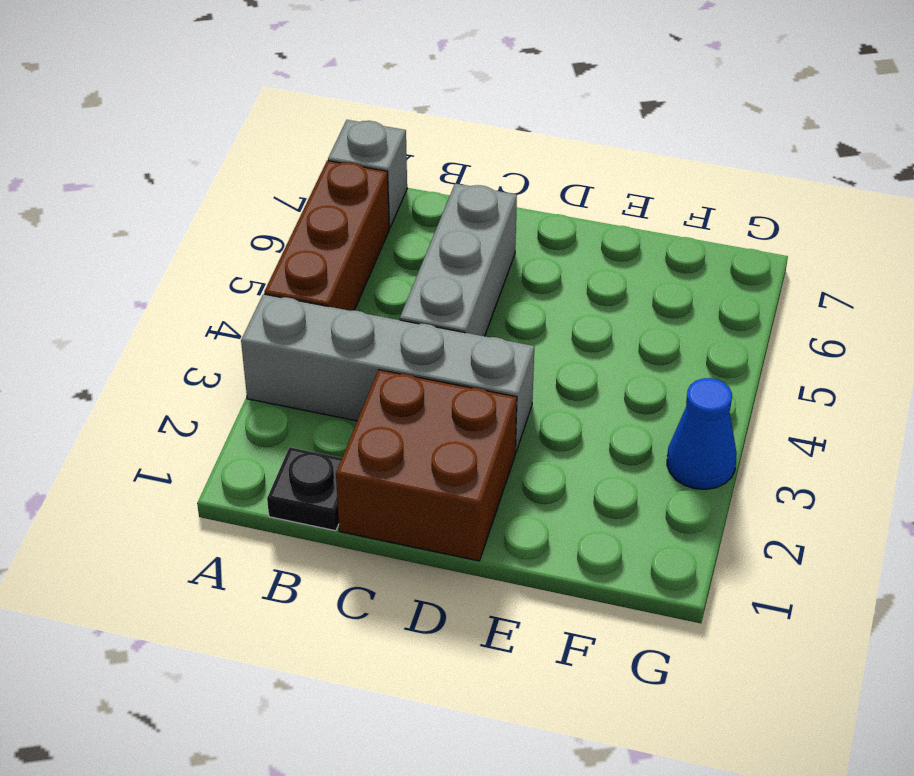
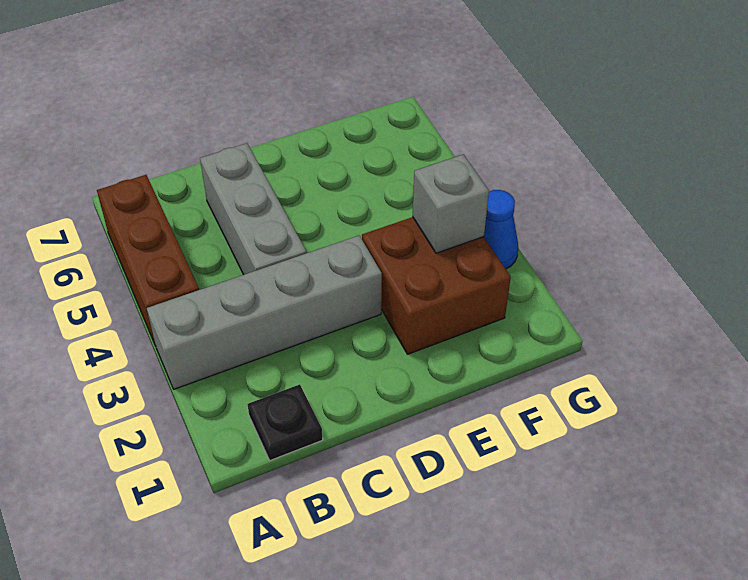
grey brick A7 level 1 -> grey brick F3 level 2
brown brick C1:D2 level 1 -> brown brick E2:F3 level 1

